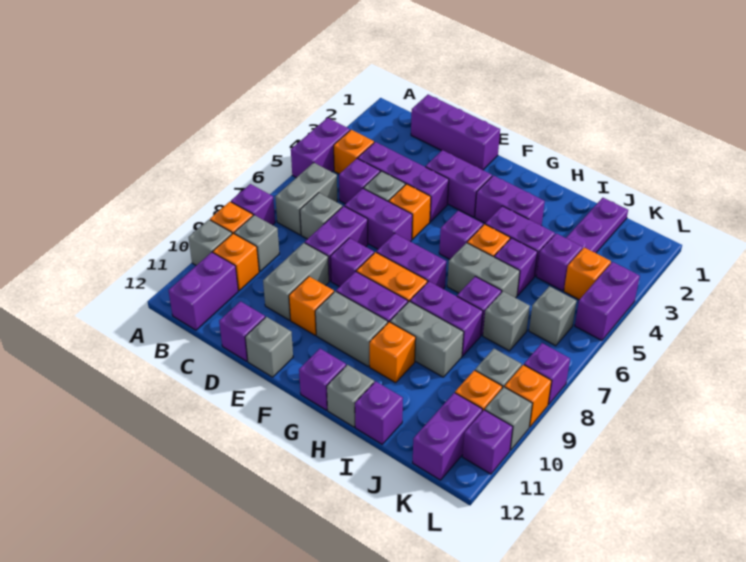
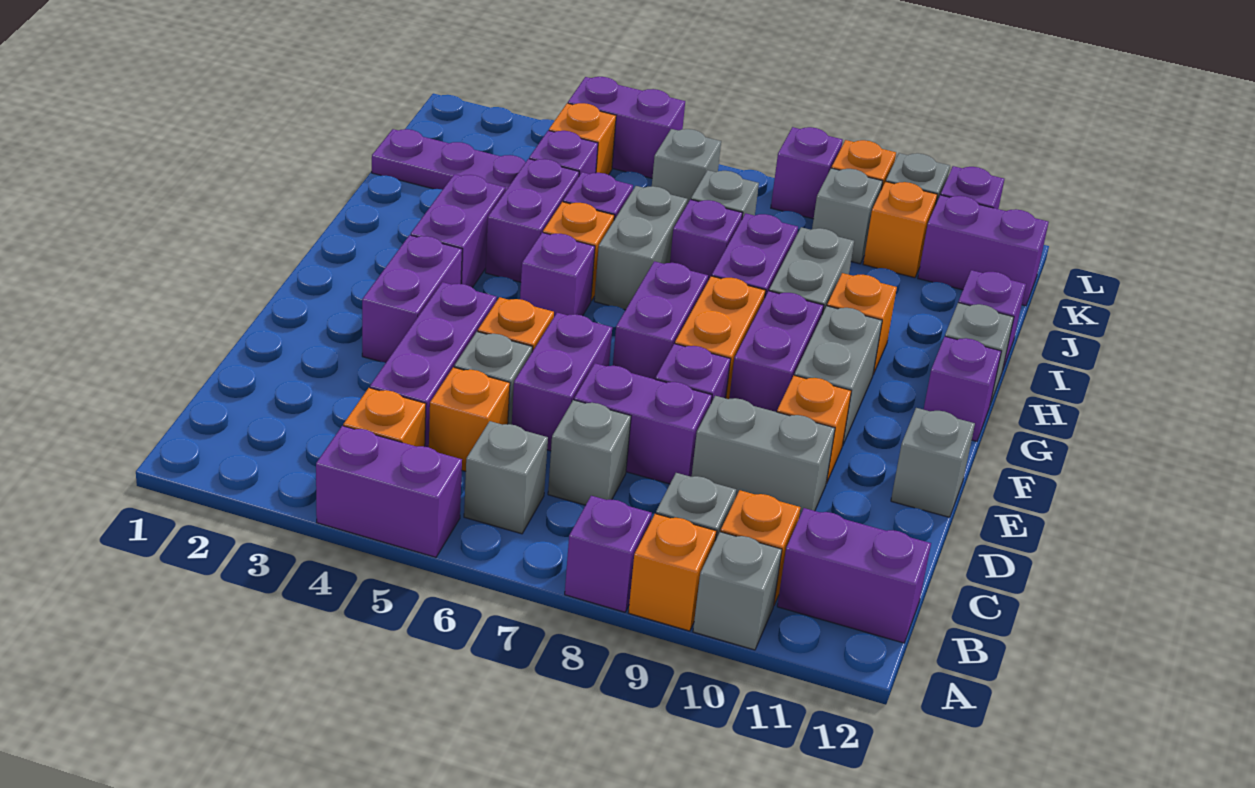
grey brick B6:B7 level 1 -> grey brick B6 level 1
purple brick C1:E1 level 1 -> none
purple brick C5 level 1 -> orange brick C5 level 1
purple brick D12 level 1 -> none

